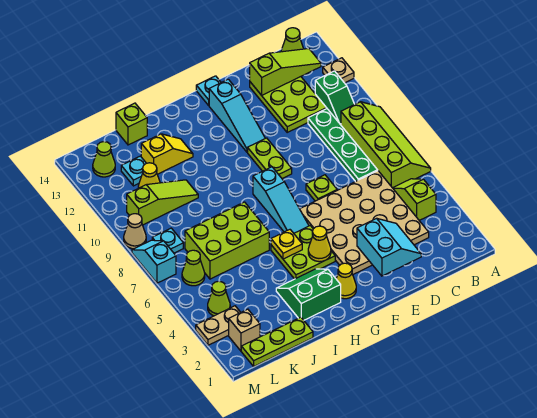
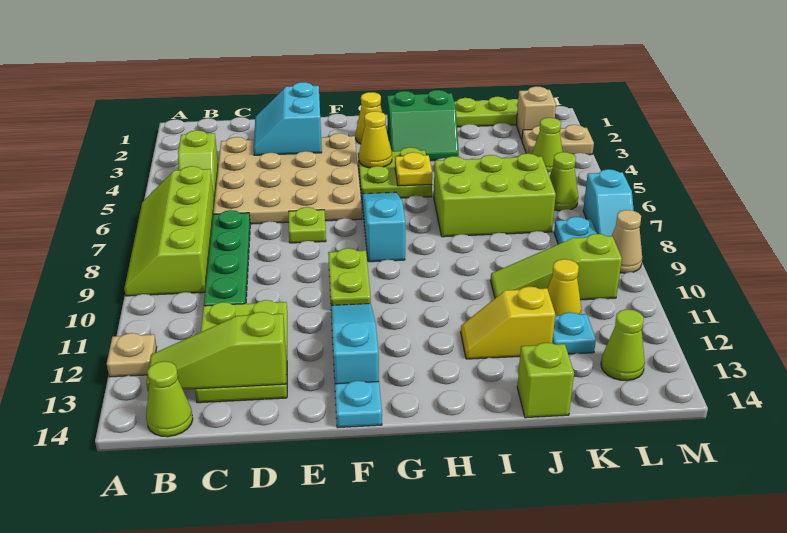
green slope B10:B11 level 1 top 11 -> none

